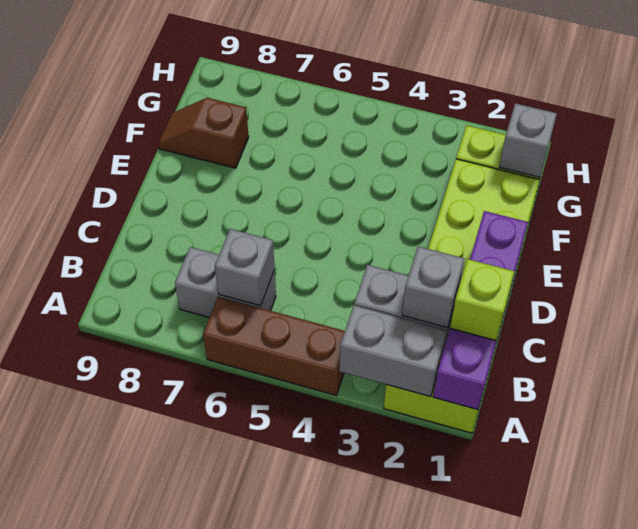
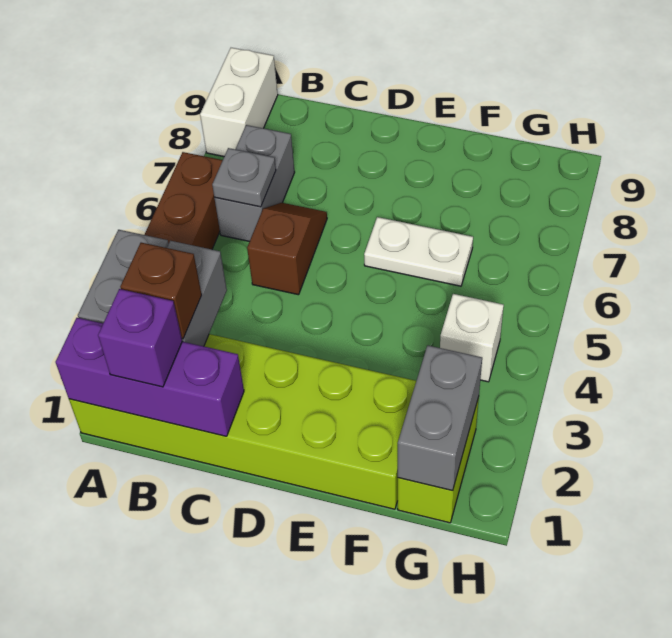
purple brick A1:D1 level 2 -> purple brick A1:C1 level 2
none -> white brick A8:A9 level 1
lime brick B1 level 3 -> purple brick B1 level 3
grey brick B2 level 3 -> brown brick B2 level 3
grey brick B6 level 2 -> grey plate B6 level 2
none -> white plate E6:F6 level 1
brown slope F8:F9 level 1 top 8 -> brown slope C5:C6 level 1 top 5
grey brick G1 level 2 -> grey brick G1:G2 level 2
none -> white brick G4 level 1

